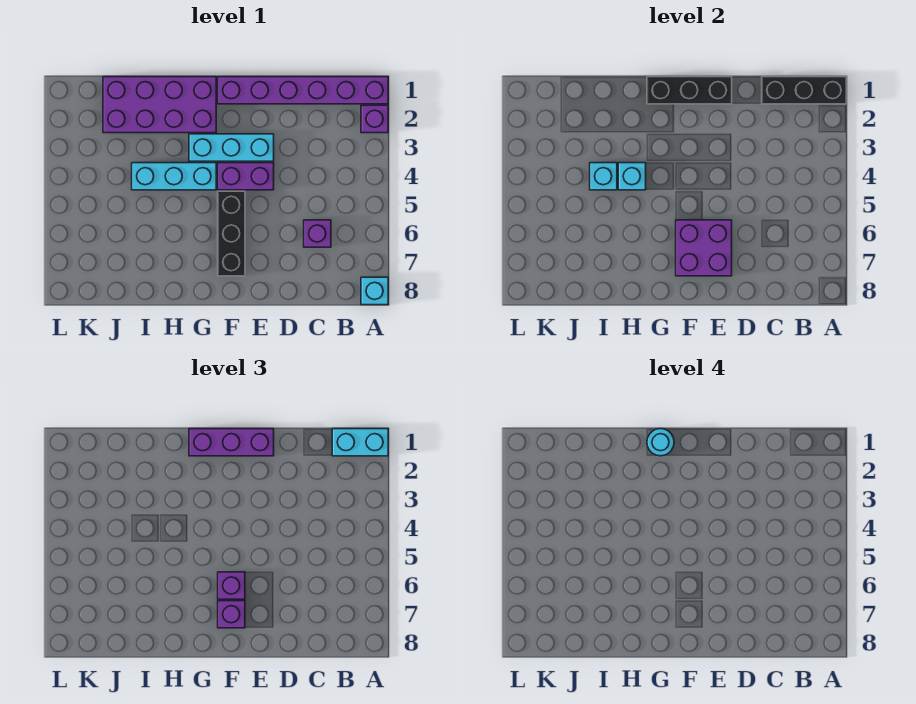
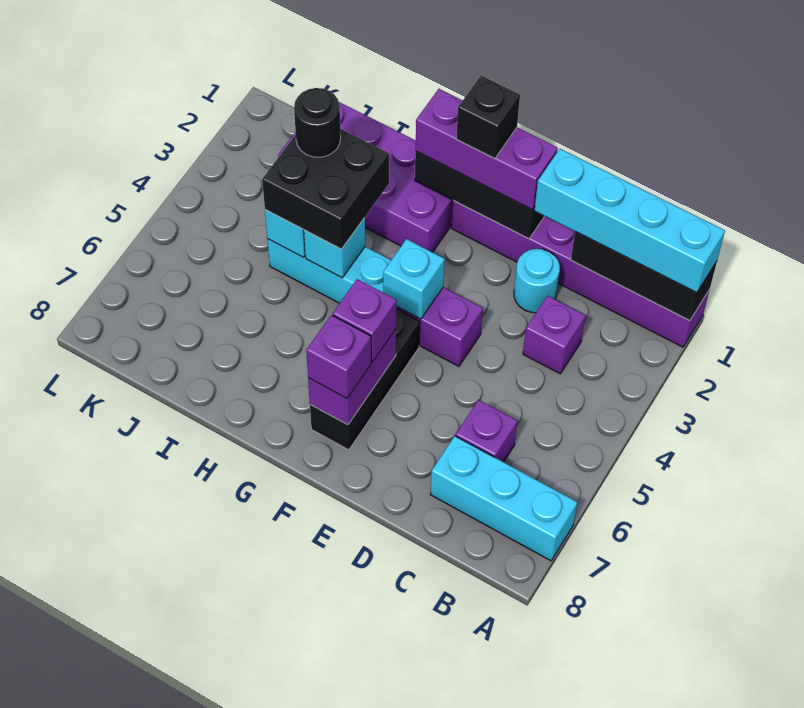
cyan brick A1:B1 level 3 -> cyan brick A1:D1 level 3
purple brick A2 level 1 -> purple brick C3 level 1
cyan brick A8 level 1 -> cyan brick F4 level 2
cyan brick E3:G3 level 1 -> cyan brick A7:C7 level 1
purple brick E6:F7 level 2 -> purple brick F6:F7 level 2
none -> black brick F1 level 4
cyan round brick G1 level 4 -> cyan round brick D2 level 1
none -> black brick H3:I4 level 3
none -> black round brick I3 level 4

